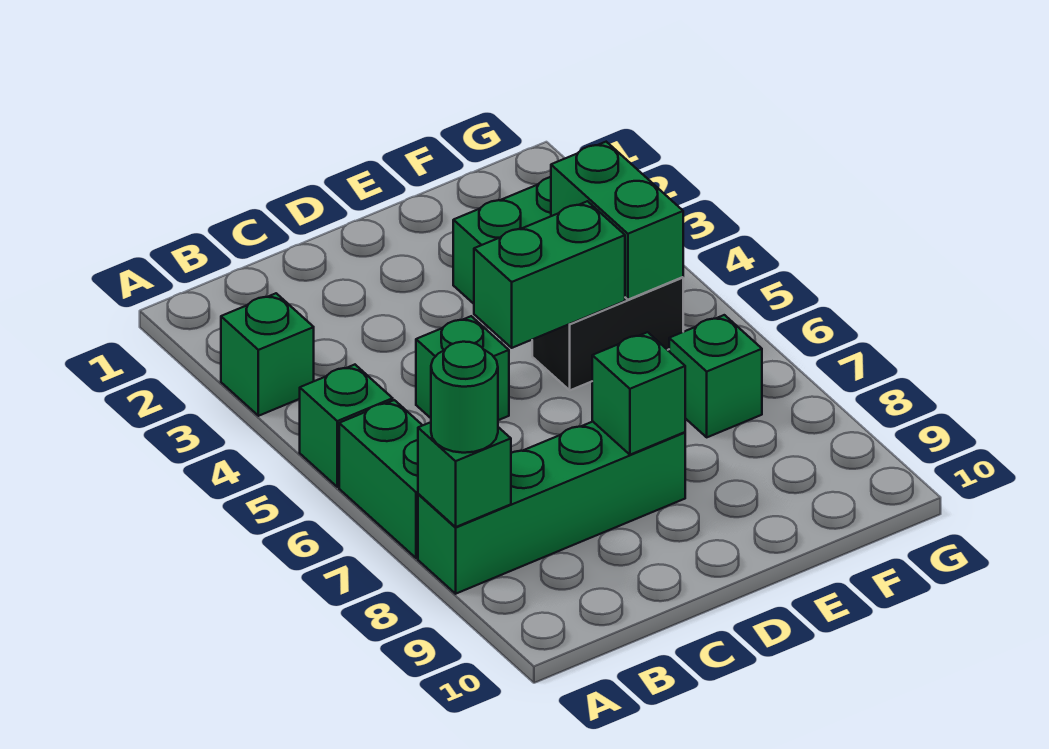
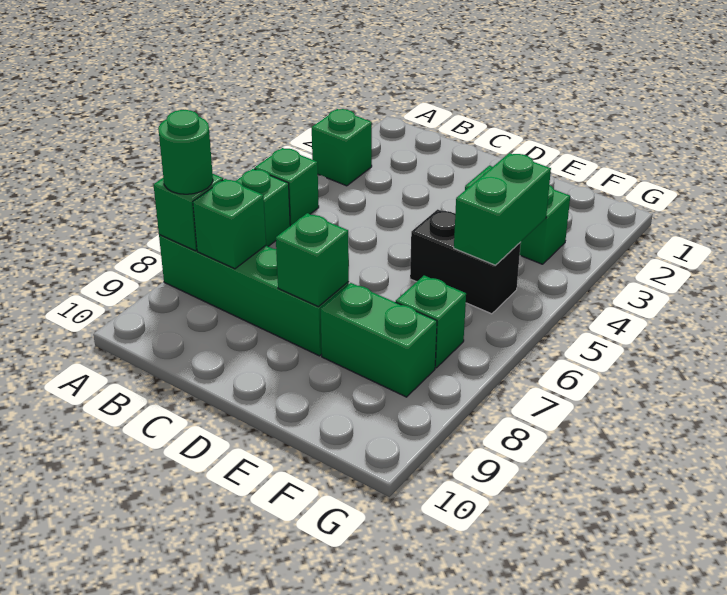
green brick C5 level 1 -> green brick B8 level 2
green brick D5:E5 level 2 -> green brick E8:F8 level 1

